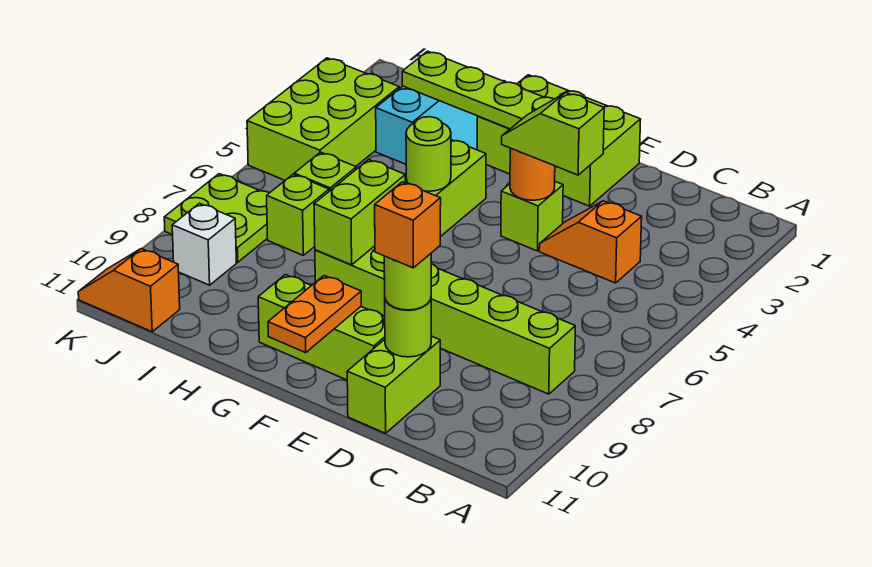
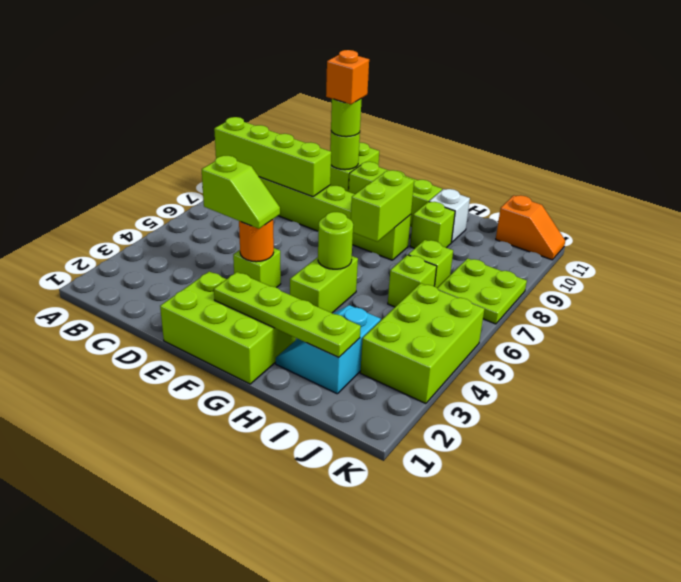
none -> lime brick A8:D8 level 2
orange slope C4:D4 level 1 top C -> none
orange plate F10:F11 level 2 -> none
none -> lime brick H9 level 1
white brick J9 level 1 -> white brick H10 level 1

